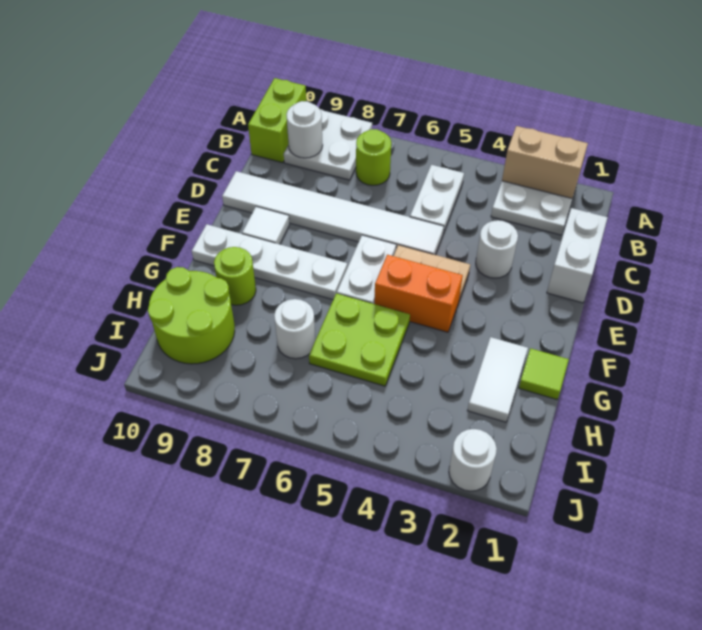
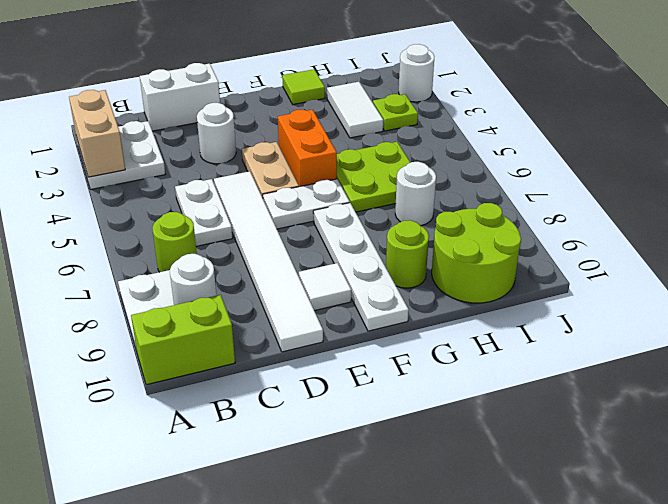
white plate B5:C5 level 1 -> white plate C5:C6 level 1
white tile G2:H2 level 1 -> white tile H2:H3 level 1
none -> lime plate I3 level 1

